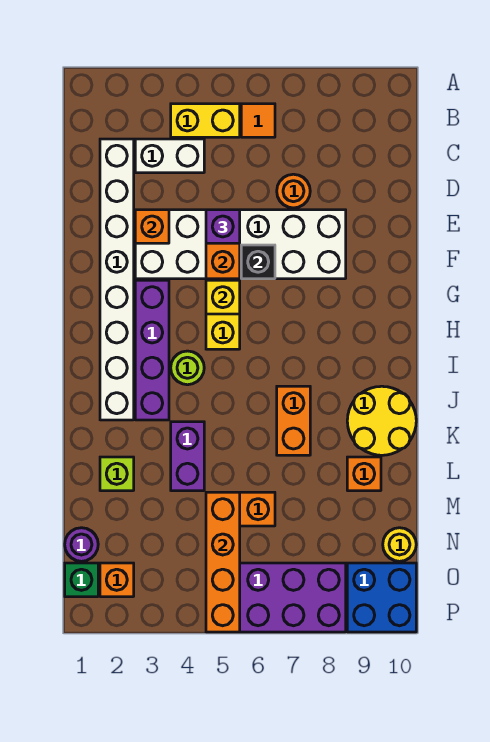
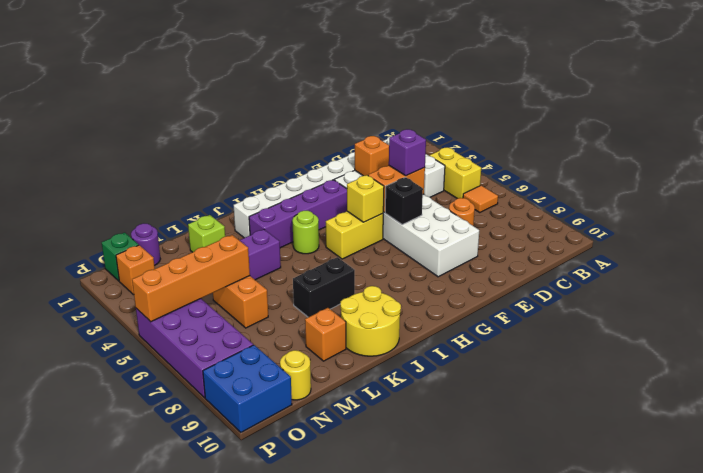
orange brick J7:K7 level 1 -> black brick J7:K7 level 1

